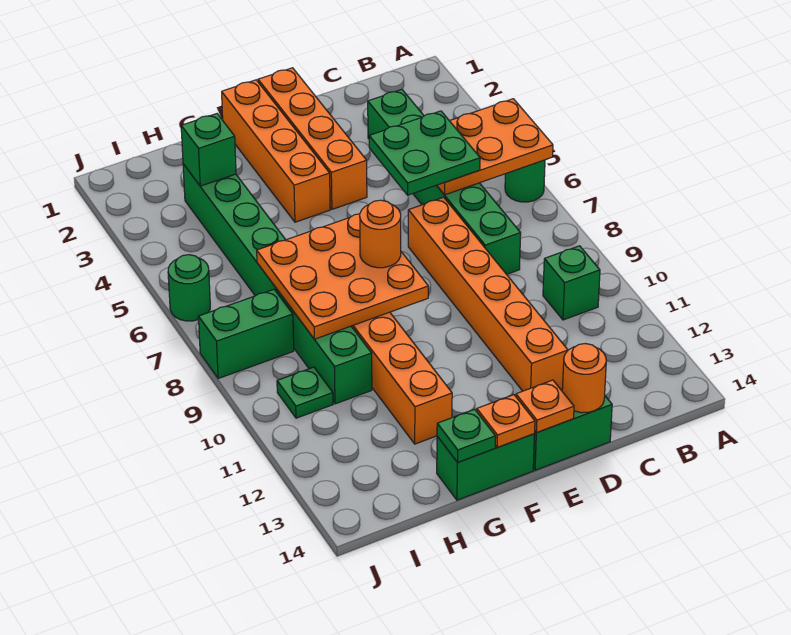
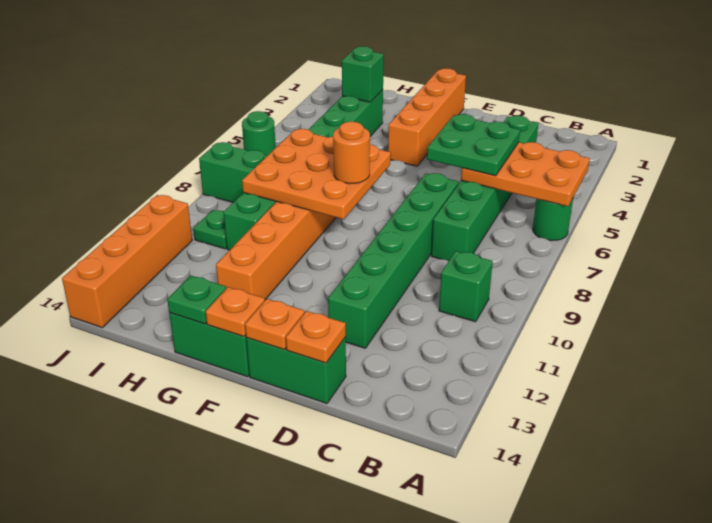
orange brick D7:D12 level 1 -> green brick D7:D12 level 1
orange round brick D14 level 2 -> orange plate D14 level 2
orange brick E1:E4 level 1 -> orange brick J11:J14 level 1

